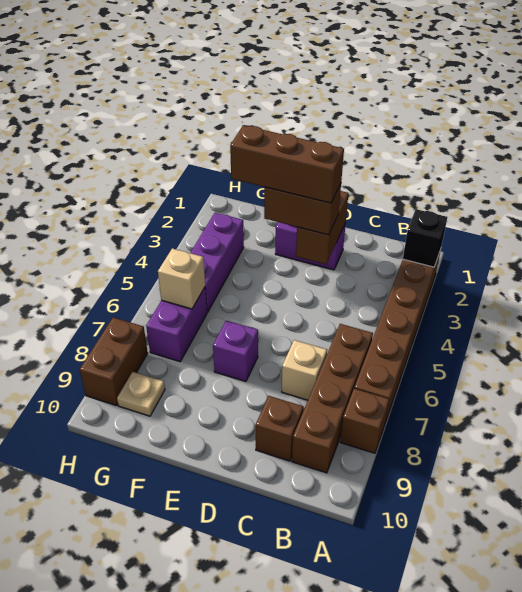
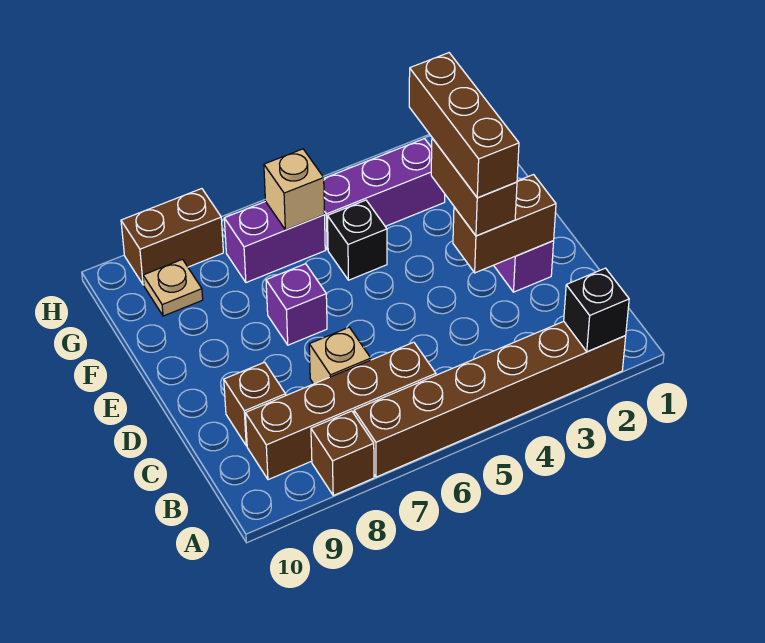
none -> black brick F5 level 1

